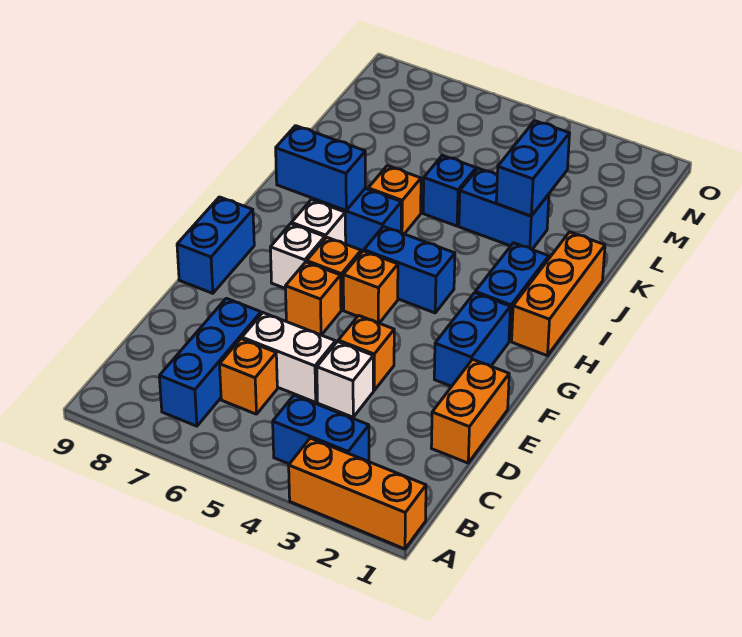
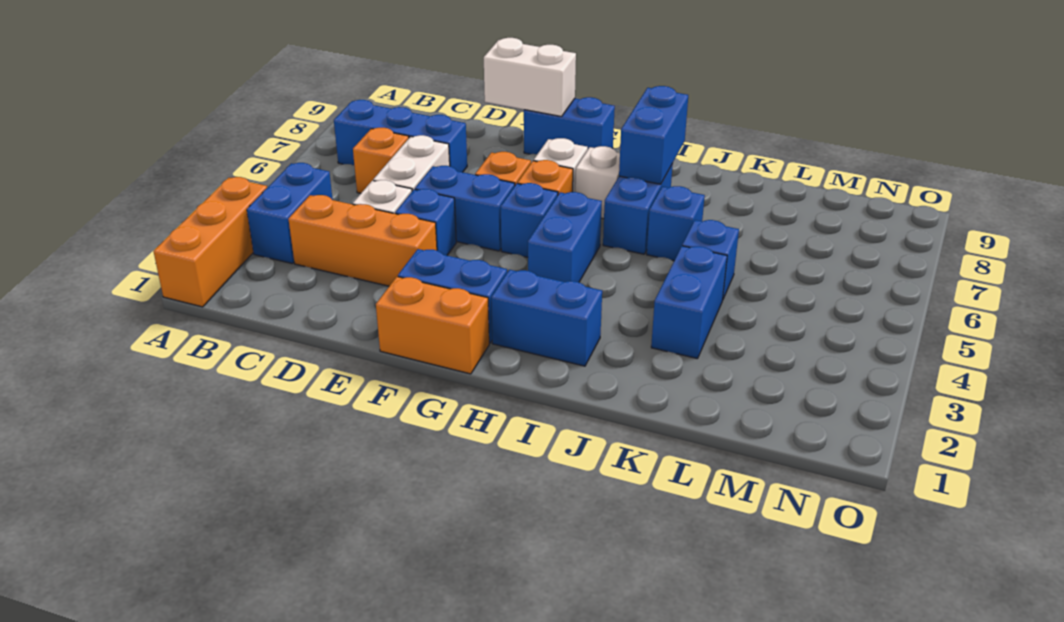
orange brick D1:E1 level 1 -> orange brick F1:G1 level 1
orange brick E4 level 1 -> blue brick E4 level 1
none -> white brick E9:F9 level 2
orange brick G5 level 1 -> blue brick G5 level 1
orange brick H1:J1 level 1 -> orange brick C3:E3 level 1
orange brick J6 level 1 -> blue brick J6 level 1
blue brick K3:L3 level 2 -> blue brick E5:F5 level 1

